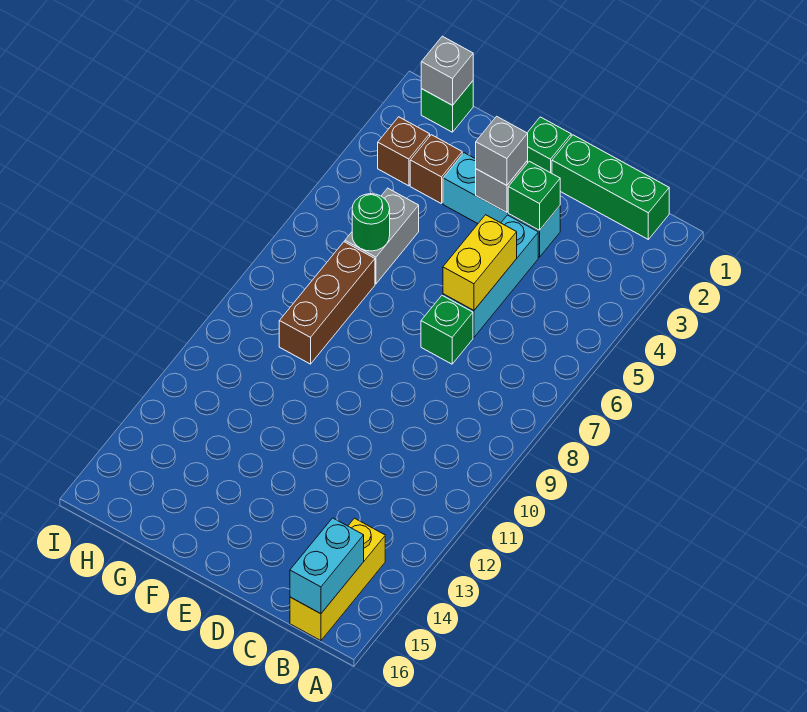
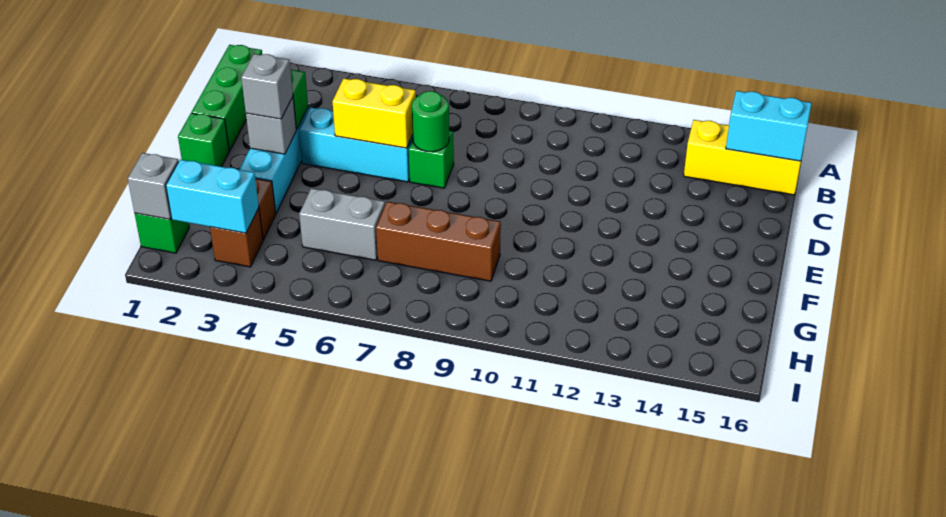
green round brick G6 level 2 -> green round brick D7 level 2
none -> cyan brick H2:H3 level 2

